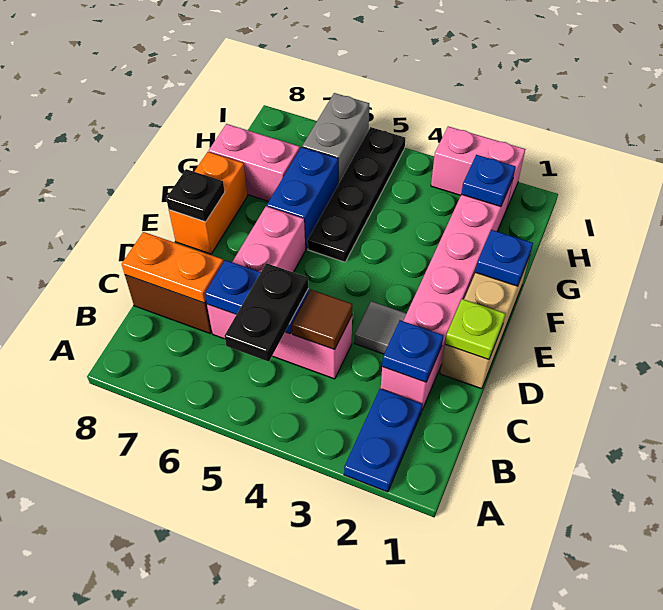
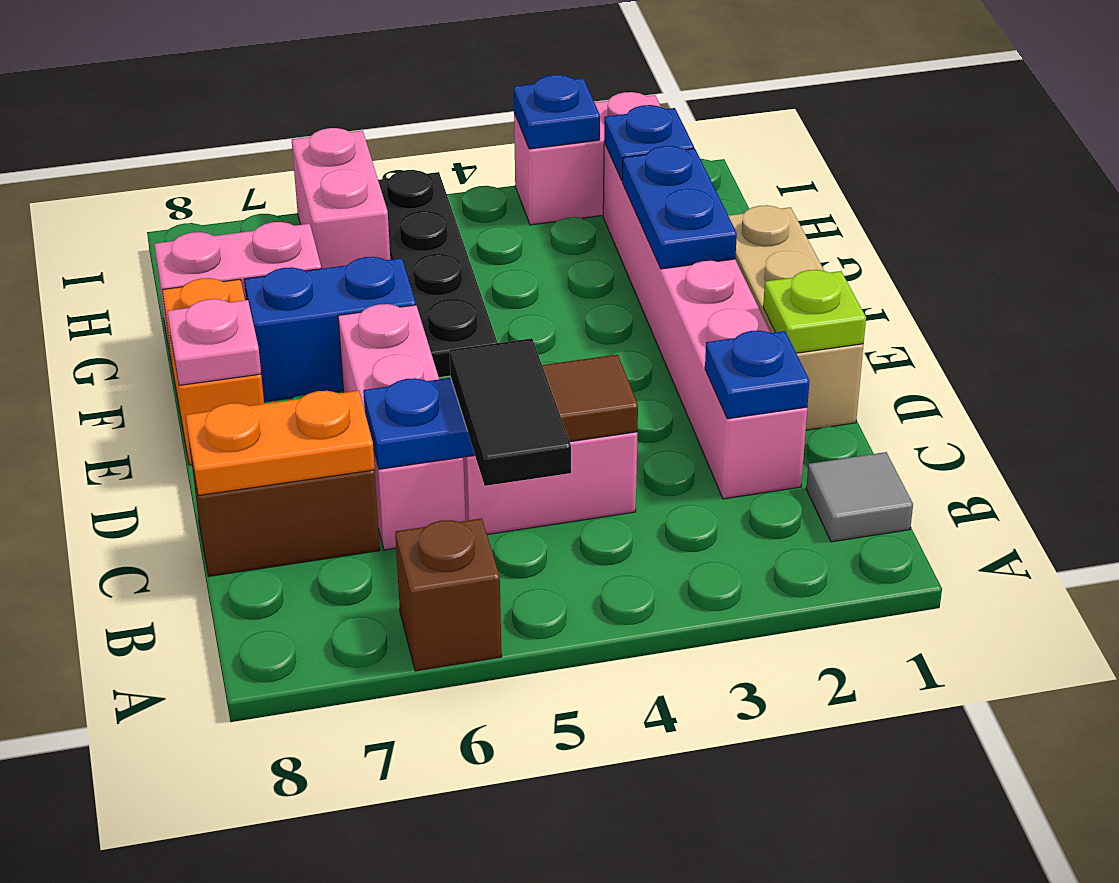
blue plate A2:B2 level 1 -> blue plate F2:G2 level 2
none -> brown brick A6 level 1
black plate B5:C5 level 3 -> black tile B5:C5 level 3
grey tile D3 level 1 -> grey tile B1 level 1
black plate E8 level 2 -> pink plate E8 level 2
blue plate F1 level 2 -> blue plate I3 level 2
blue brick F6:G6 level 1 -> blue brick F6:F7 level 1
grey brick H6:I6 level 1 -> pink brick H6:I6 level 1

